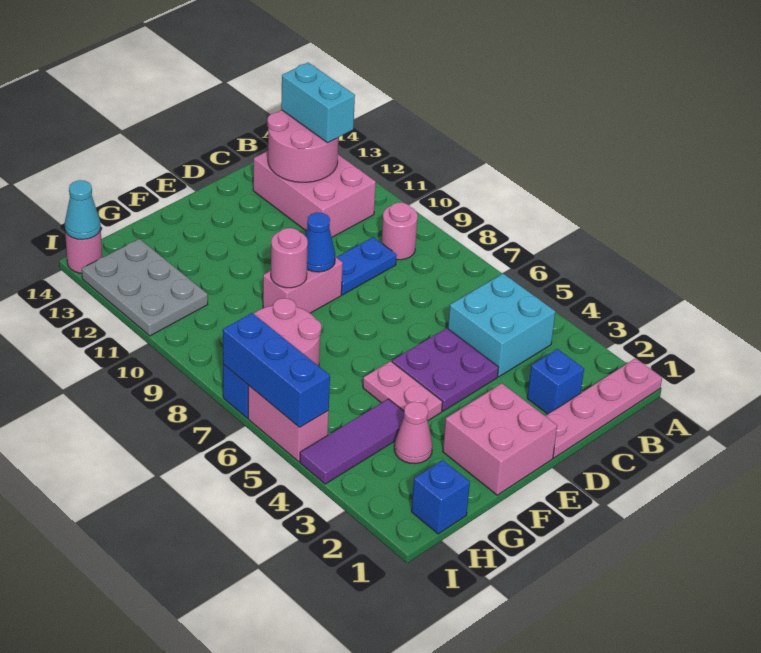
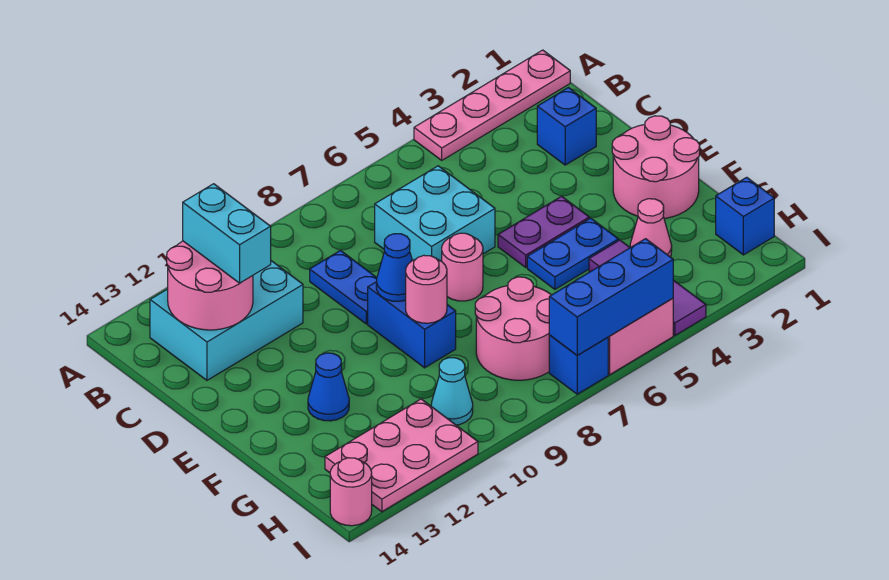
pink plate A1:D1 level 1 -> pink plate A1:A4 level 1
cyan brick B4:C5 level 1 -> cyan brick C6:D7 level 1
pink round brick B9 level 1 -> pink round brick E7 level 1
pink brick B11:C13 level 1 -> cyan brick B11:C13 level 1
cyan brick B12:B13 level 3 -> cyan brick B12:C12 level 3
purple plate D4:E5 level 1 -> purple plate E4:E5 level 1
pink brick E1:F2 level 1 -> pink round brick E1:F2 level 1
pink brick E9:F9 level 1 -> blue brick E9:F9 level 1
pink plate F4:F5 level 1 -> blue plate F4:F5 level 1
none -> blue cone F12 level 1
grey plate H11:I13 level 1 -> pink plate H11:I13 level 1
cyan cone I14 level 2 -> cyan cone H10 level 1

